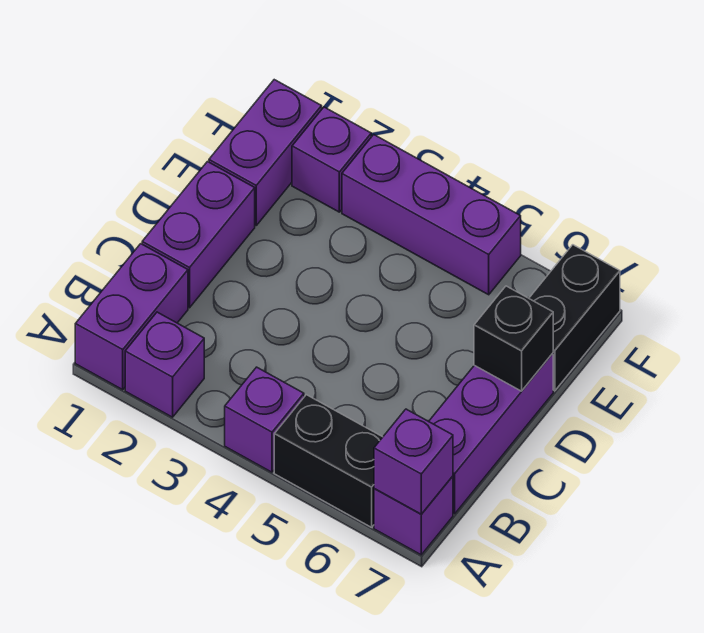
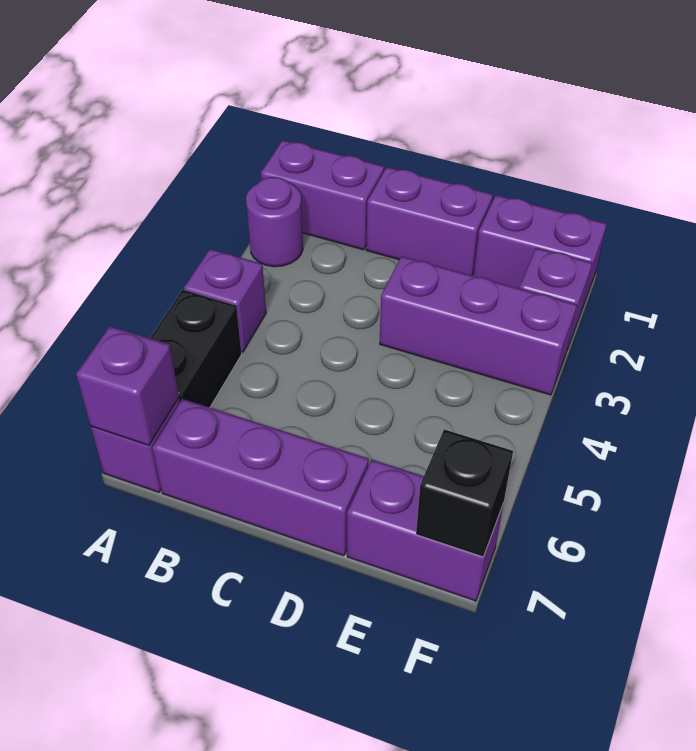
purple brick A2 level 1 -> purple round brick A2 level 1
black brick D7 level 2 -> black brick F7 level 2
black brick E7:F7 level 1 -> purple brick E7:F7 level 1
purple brick F3:F5 level 1 -> purple brick D3:F3 level 1

